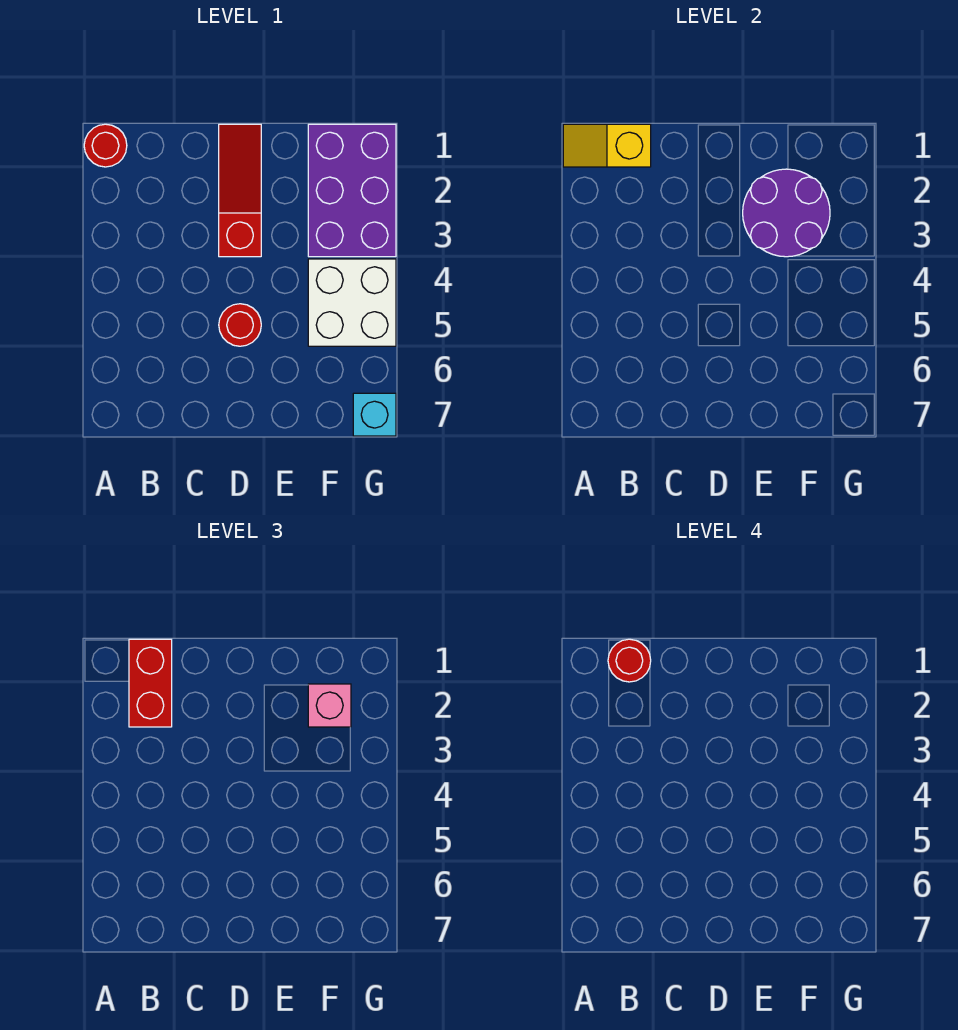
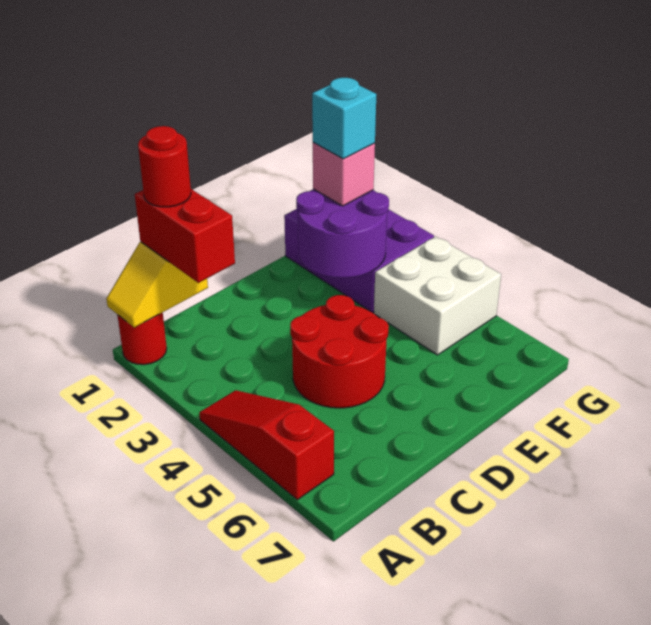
red slope D1:D3 level 1 top 3 -> red slope A4:A6 level 1 top 6
red round brick D5 level 1 -> red round brick C4:D5 level 1
cyan brick G7 level 1 -> cyan brick F2 level 4

